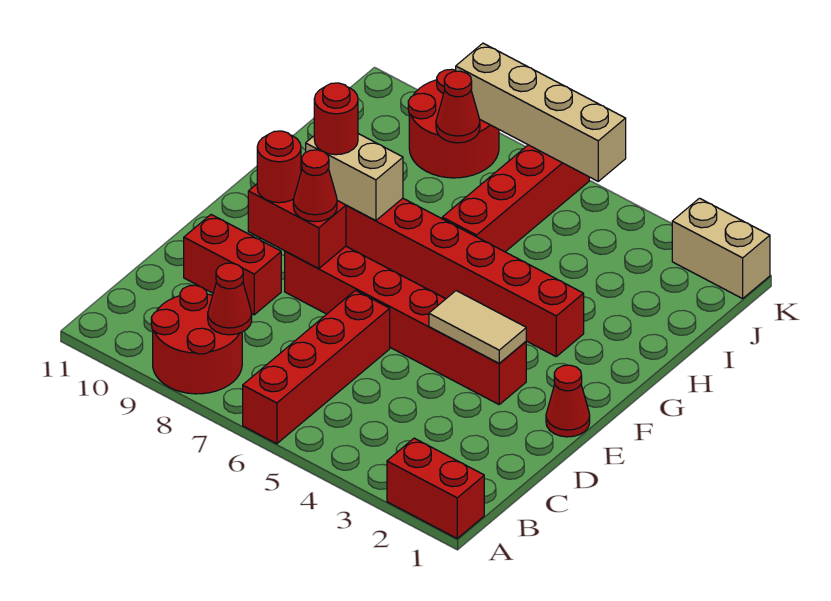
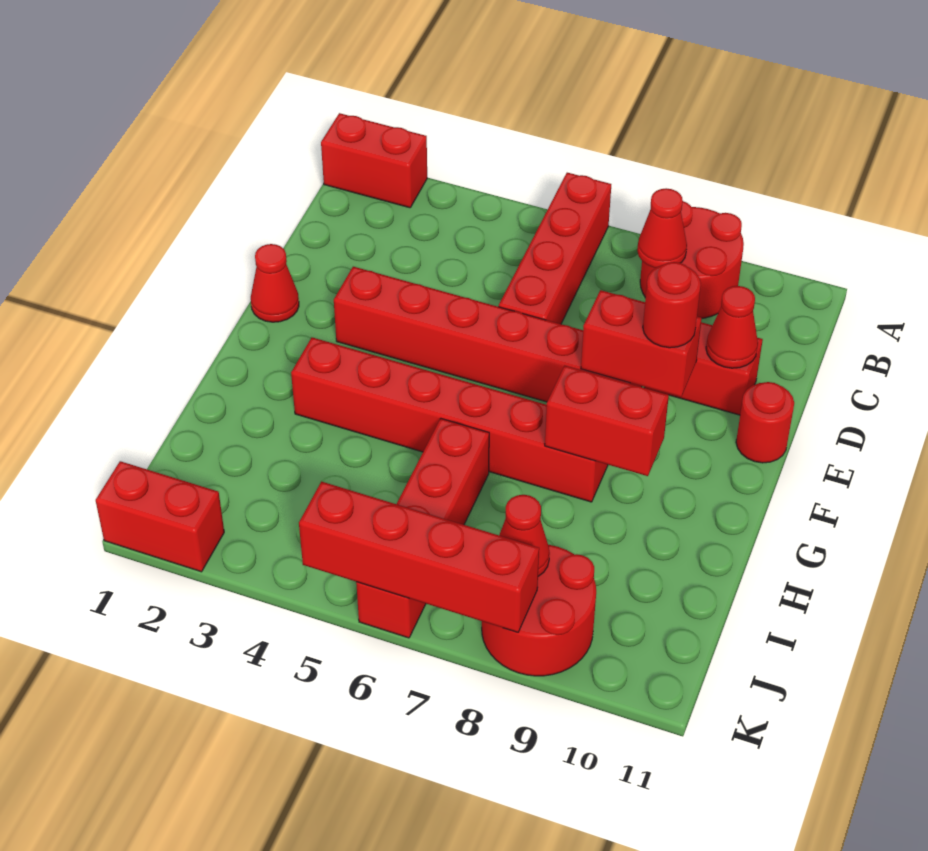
tan tile E3:E4 level 2 -> none
red cone E8 level 3 -> red cone D10 level 2
tan brick G8:G9 level 2 -> red brick G8:G9 level 2
red round brick G9 level 3 -> red round brick E11 level 1
tan brick K1:K2 level 1 -> red brick K1:K2 level 1
tan brick K5:K8 level 2 -> red brick K5:K8 level 2

